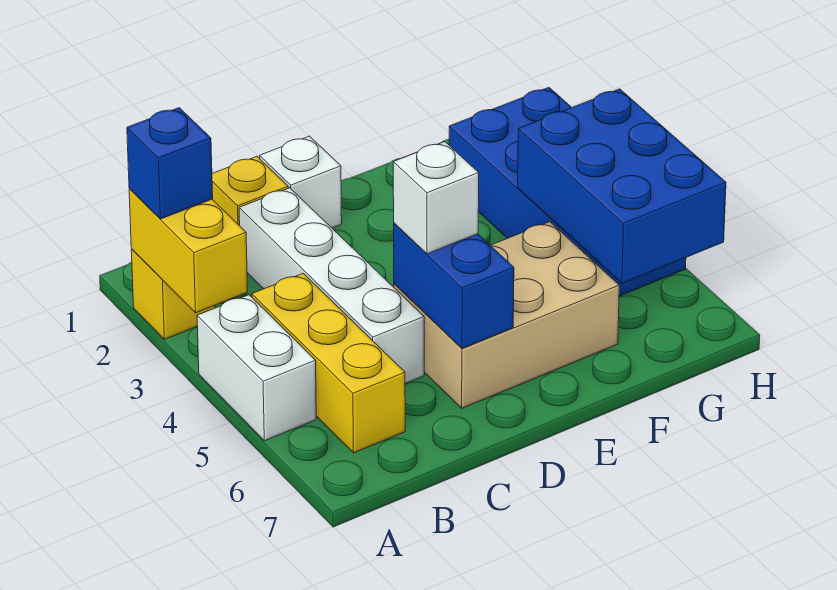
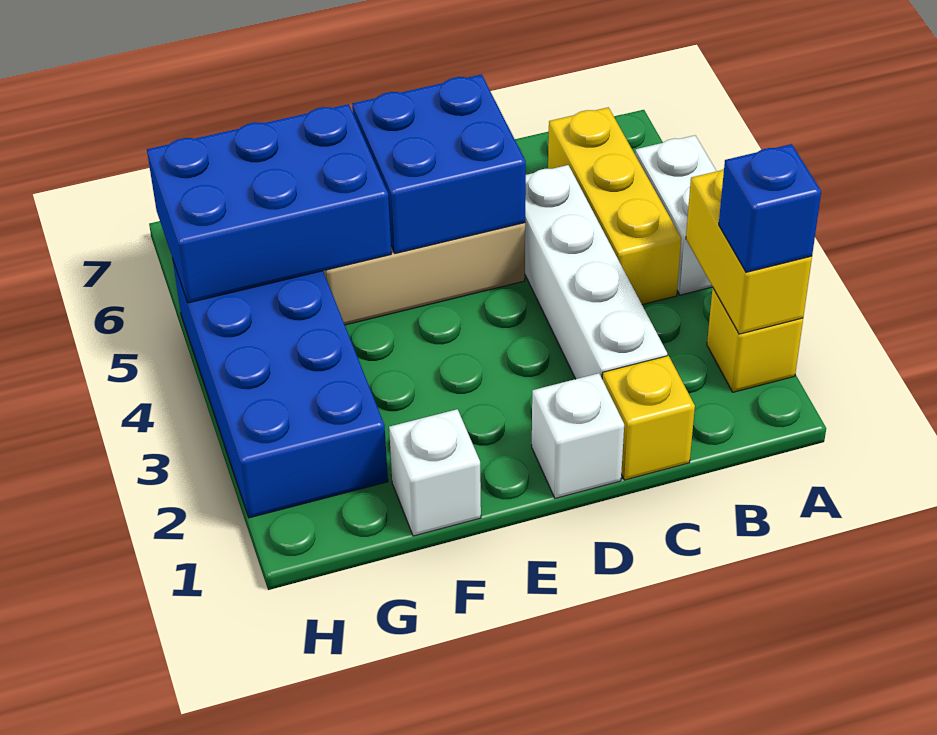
blue brick D5:D6 level 2 -> blue brick D5:E6 level 2
white brick D5 level 3 -> white brick F1 level 1
blue brick G4:H6 level 2 -> blue brick F5:H6 level 2

